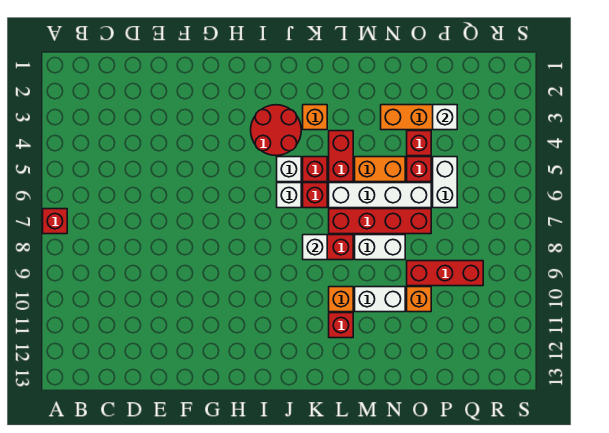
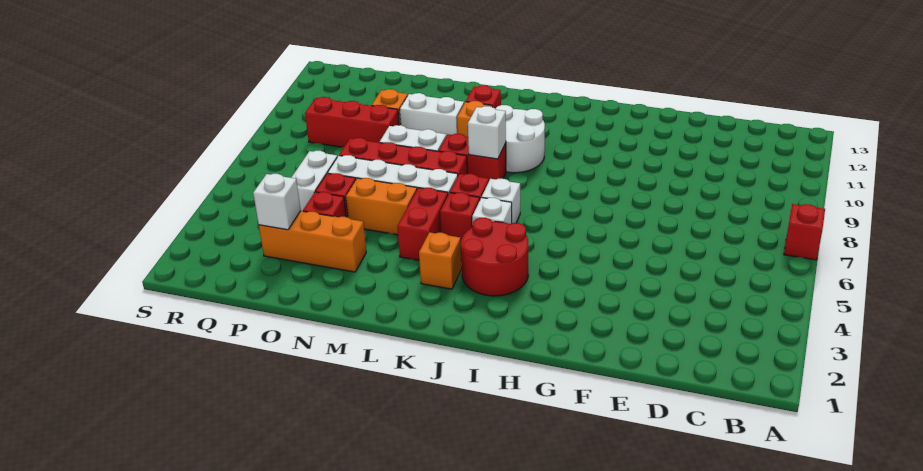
none -> white round brick J9:K10 level 1

